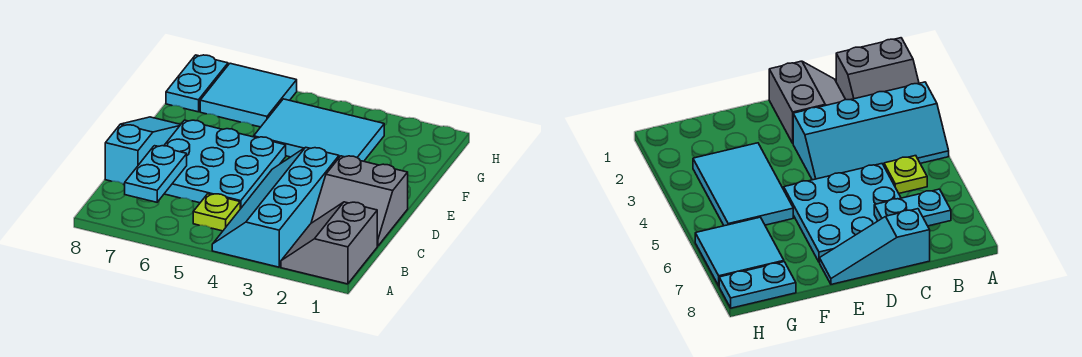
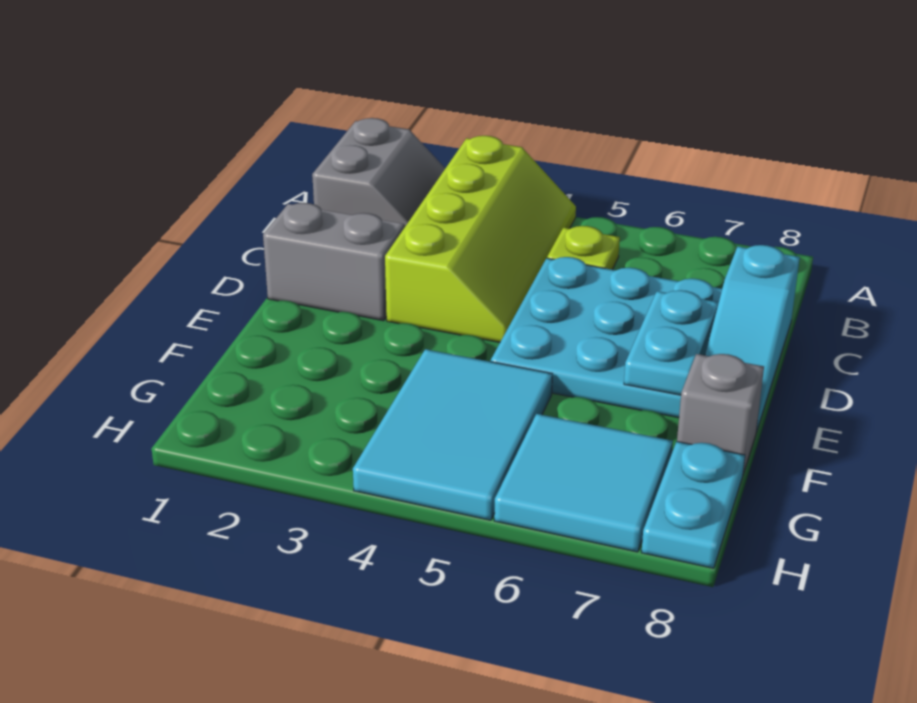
cyan slope A3:D4 level 1 top 3 -> lime slope A3:D4 level 1 top 3
cyan plate B7:C7 level 2 -> cyan plate D7:E7 level 2
cyan tile F3:G5 level 1 -> cyan tile F4:H5 level 1
none -> grey brick F8 level 1

